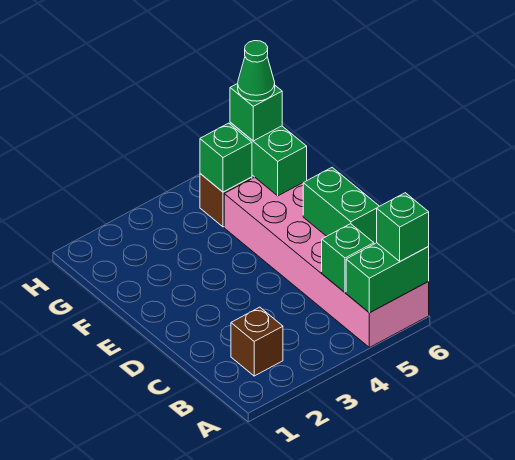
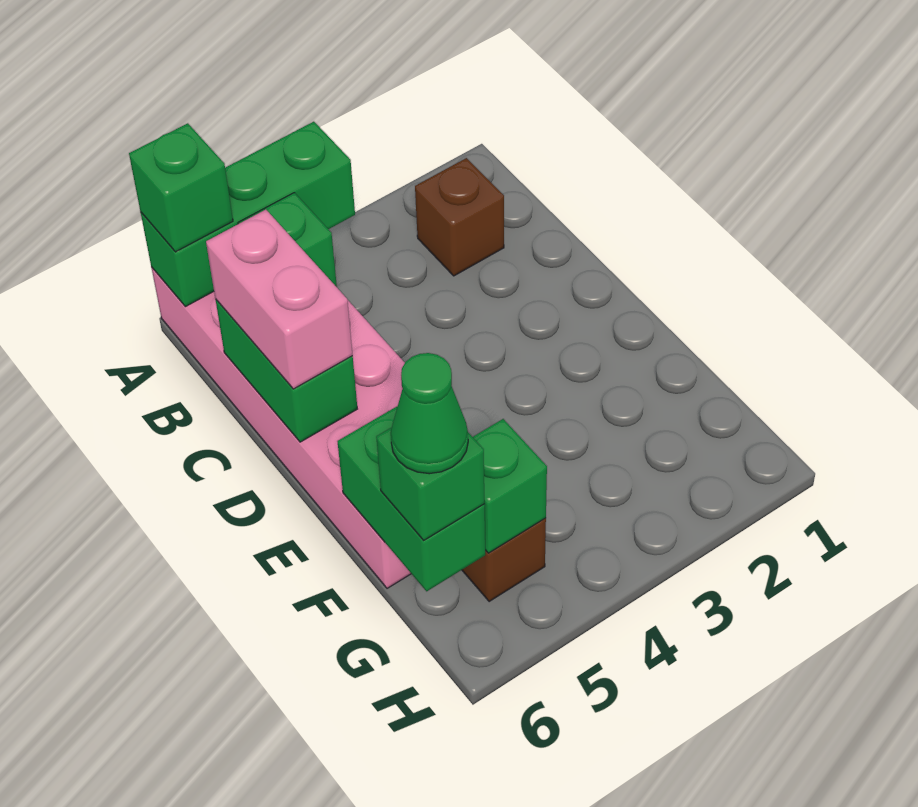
green brick A5:A6 level 2 -> green brick A4:A6 level 2
none -> pink brick C6:D6 level 3

